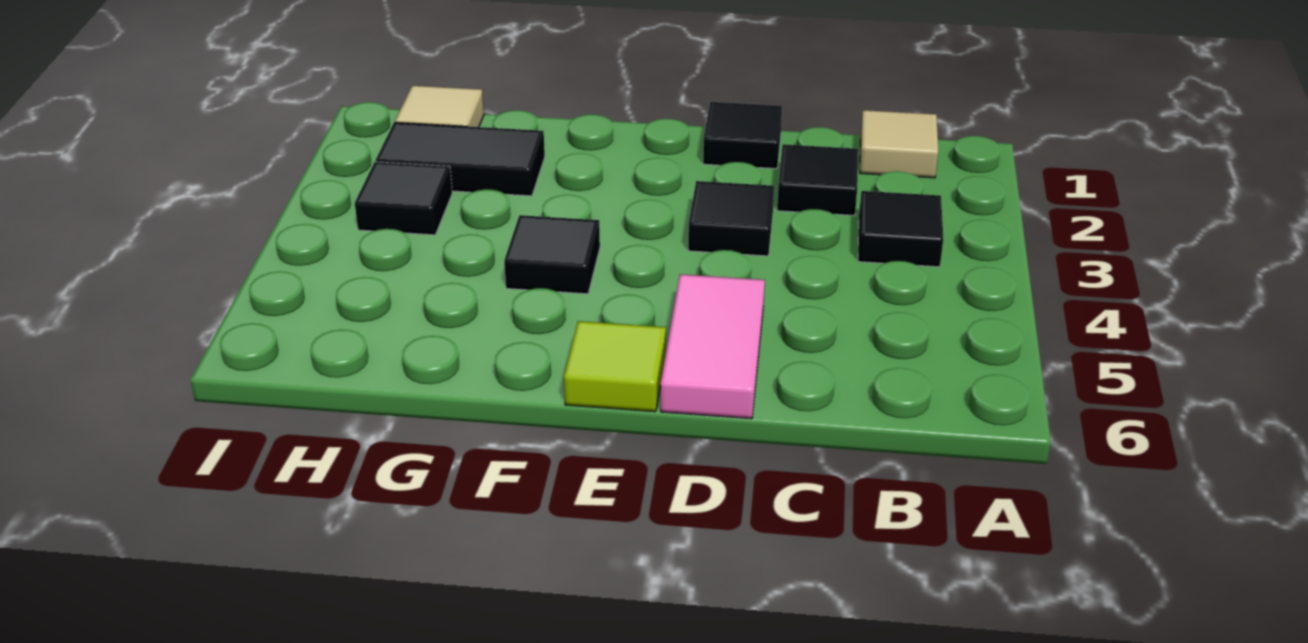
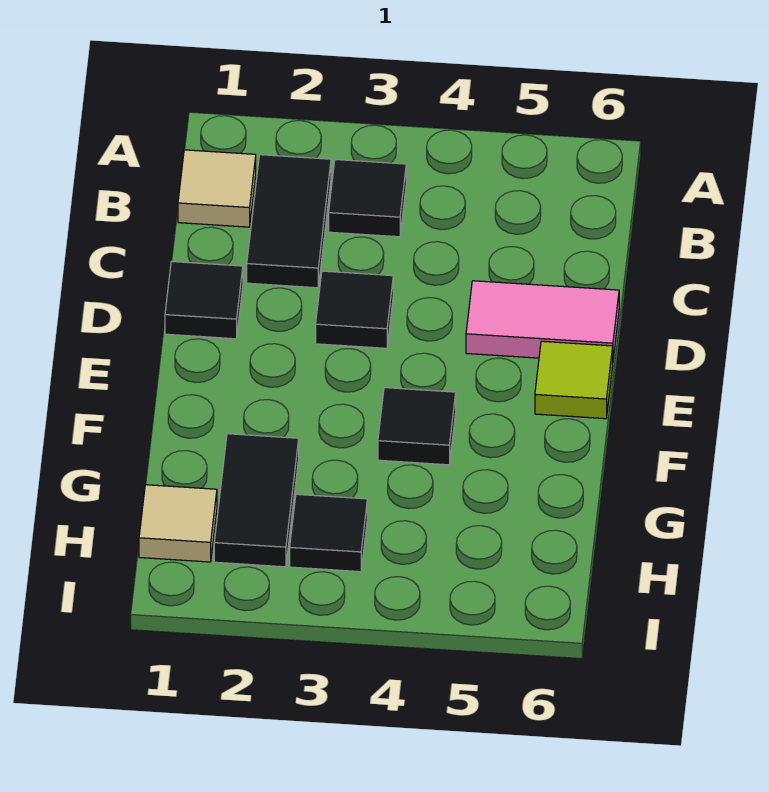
black tile C2 level 1 -> black tile B2:C2 level 1

